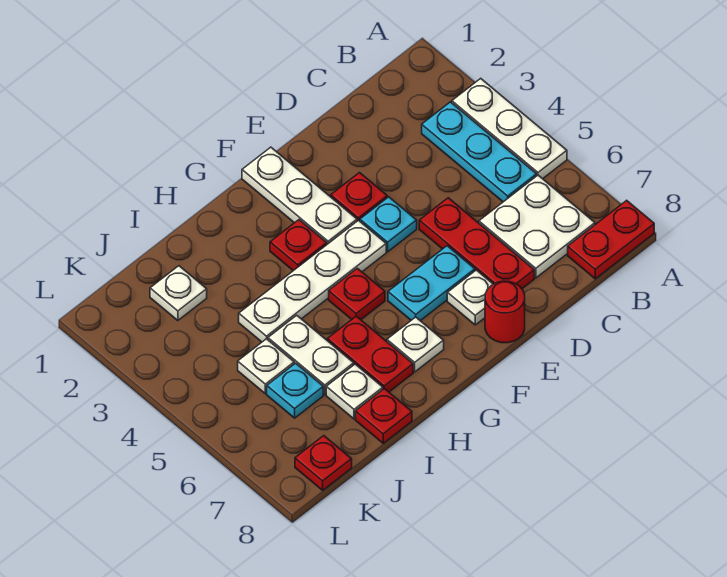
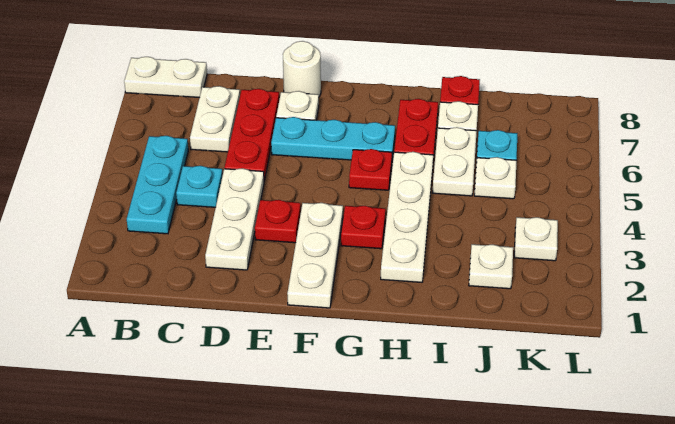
white plate A3:A5 level 1 -> white plate D2:D4 level 1
red plate A8:B8 level 1 -> white plate A8:B8 level 1
white plate B6:C7 level 1 -> white plate C6:C7 level 1
cyan plate E4 level 1 -> cyan plate C4 level 1
cyan plate E6:F6 level 1 -> cyan plate E6:G6 level 1
red round brick E8 level 1 -> white round brick E8 level 1
white plate F4:I4 level 1 -> white plate H2:H5 level 1
white plate G7 level 1 -> white plate K3 level 1
red plate K8 level 1 -> none

